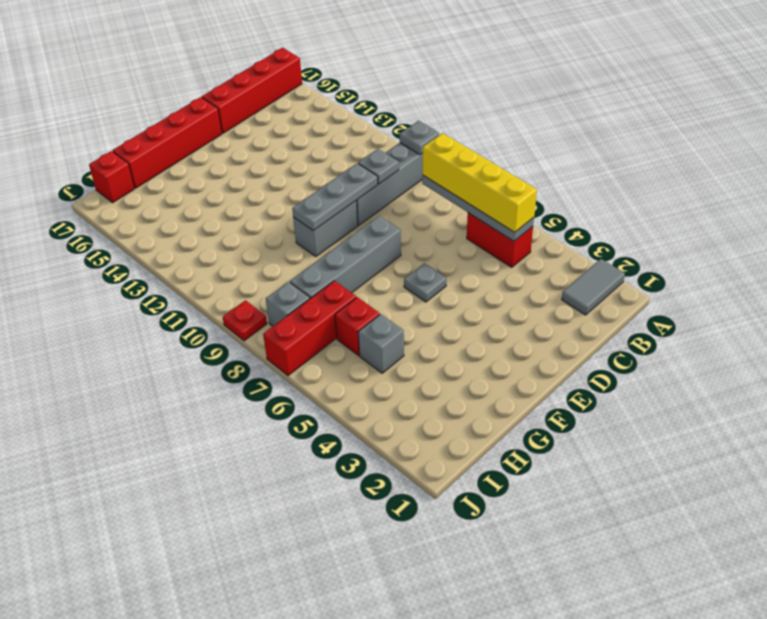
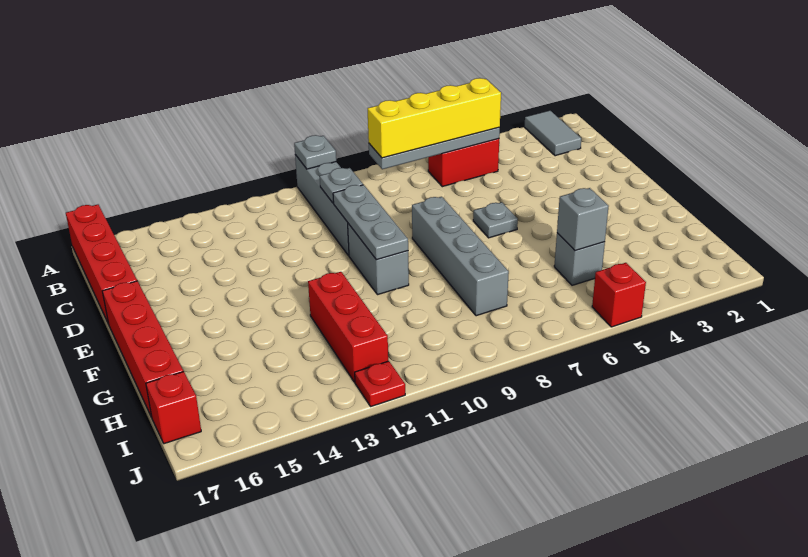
red brick H6 level 1 -> red brick J5 level 1
red brick H7:J7 level 1 -> red brick G12:I12 level 1
grey brick I8 level 1 -> grey brick H5 level 2
red plate J9 level 1 -> red plate J12 level 1

